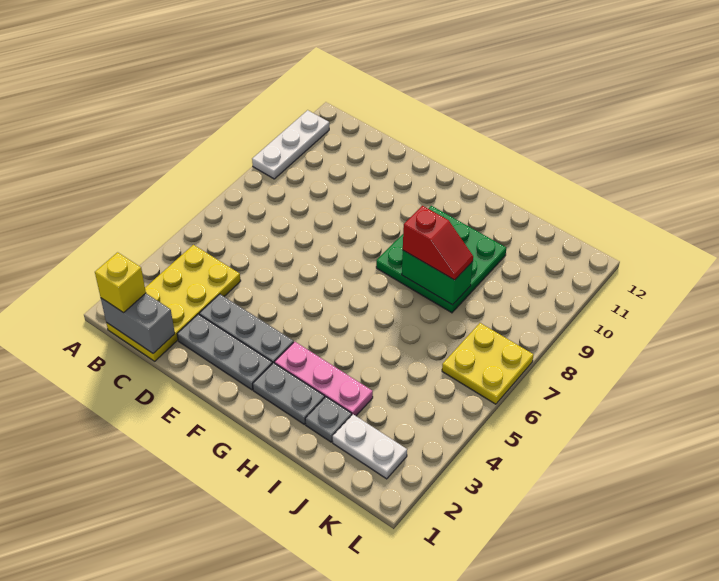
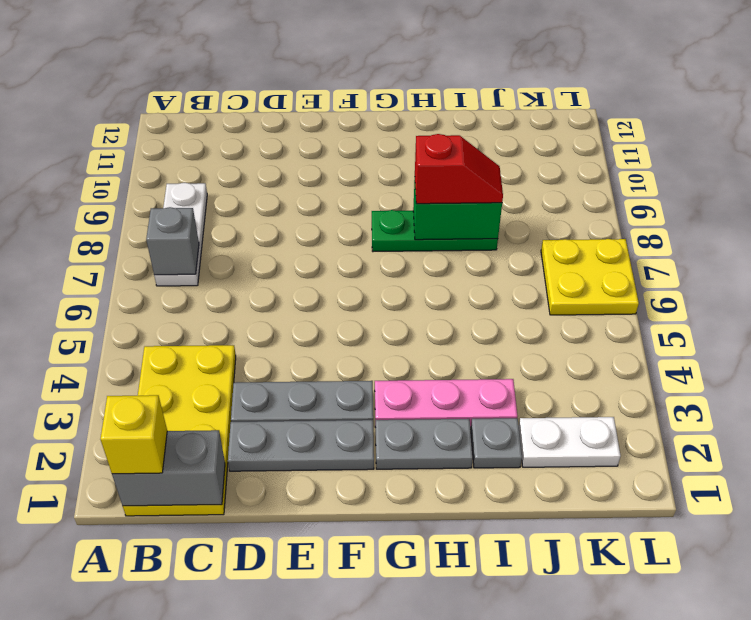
white plate A9:A11 level 1 -> white plate B7:B9 level 1
none -> grey brick B7 level 2
green plate G8:I10 level 1 -> green plate G8:I8 level 1

